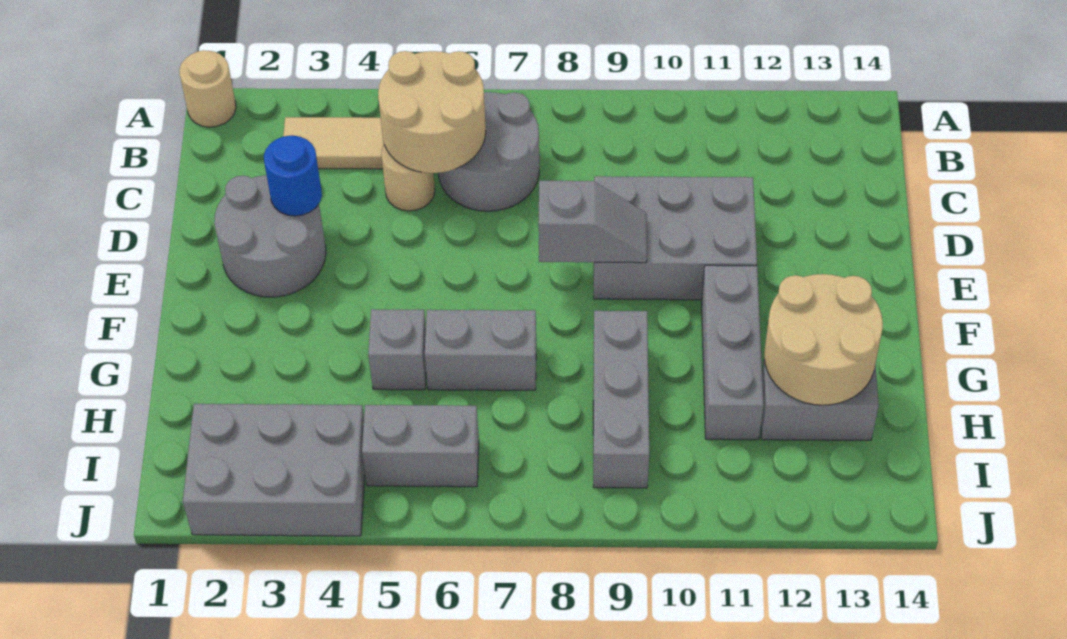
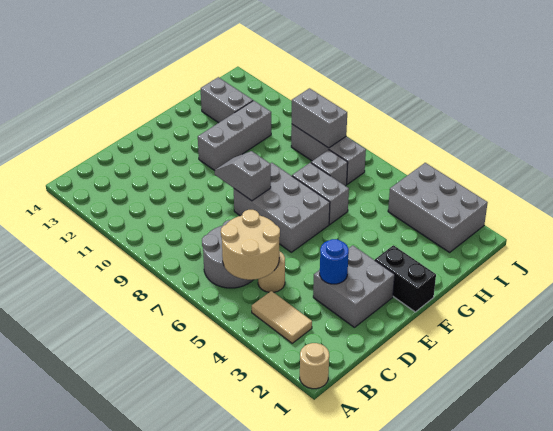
grey round brick D2:E3 level 1 -> grey brick D2:E3 level 1
grey brick D9:E11 level 1 -> grey brick E6:F8 level 1
none -> black brick F1:F2 level 1
grey brick G5 level 1 -> grey brick H7 level 1
grey brick G9:I9 level 1 -> grey brick I7:I9 level 1
tan round brick G12:H13 level 2 -> none
grey brick I5:I6 level 1 -> grey brick I8:I9 level 2

